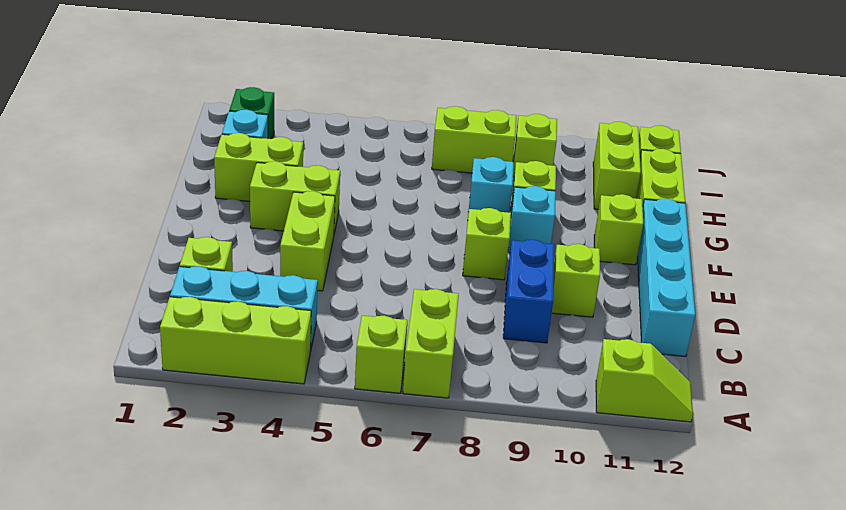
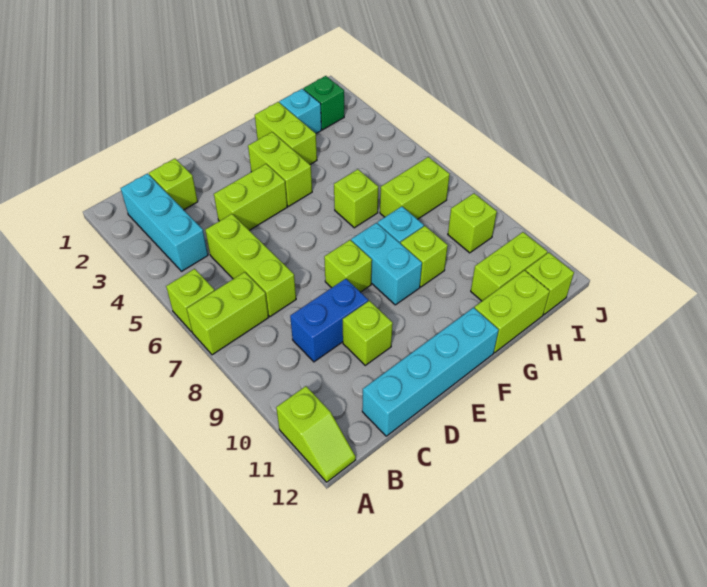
lime brick A2:A4 level 1 -> lime brick C5:C7 level 1
cyan brick F9 level 1 -> cyan brick F8:F9 level 1
lime brick F11 level 1 -> lime brick G6 level 1
lime brick I7:I8 level 1 -> lime brick H7:I7 level 1

